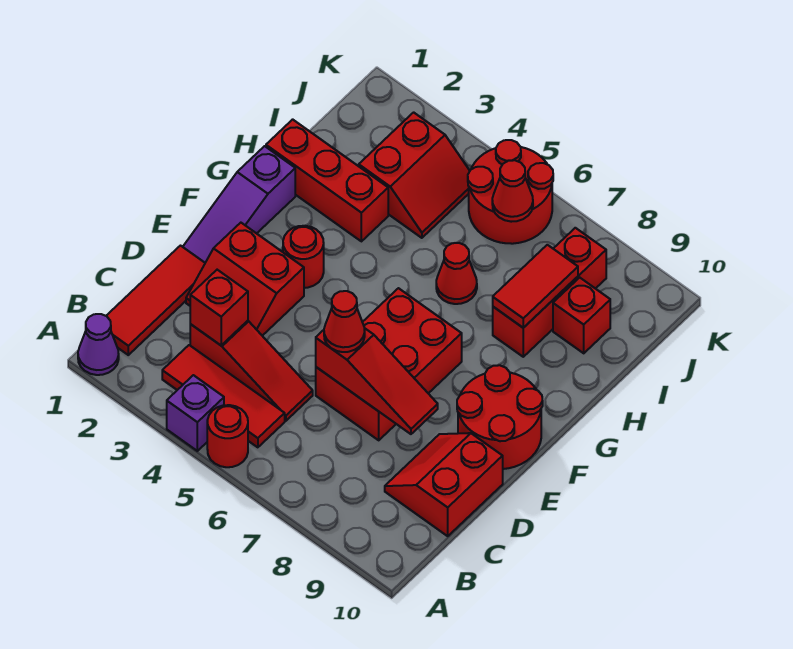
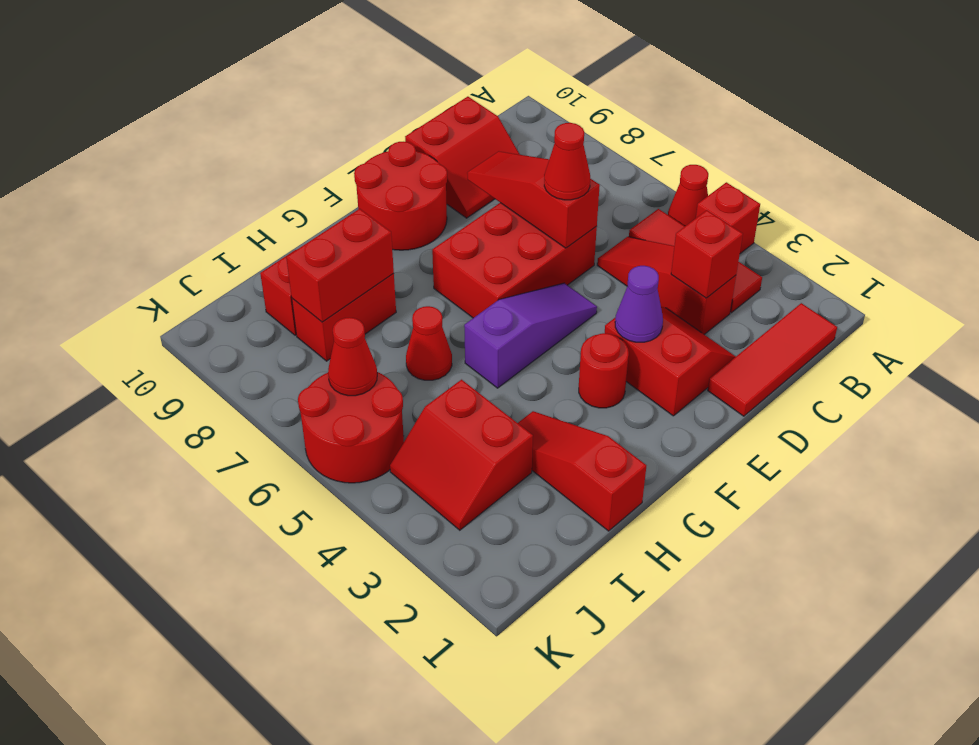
purple cone A1 level 1 -> purple cone E3 level 2
purple brick A4 level 1 -> red brick A4 level 1
red round brick A5 level 1 -> red cone A5 level 1
purple slope E1:G1 level 1 top G -> purple slope E5:G5 level 1 top G
red brick H1:H3 level 1 -> red slope H1:H3 level 1 top 1
red brick H8:J8 level 1 -> red brick H8:I8 level 1
red tile H8:I8 level 2 -> red brick H8:I8 level 2
red slope I3:J4 level 1 top 3 -> red slope I3:J4 level 1 top I

